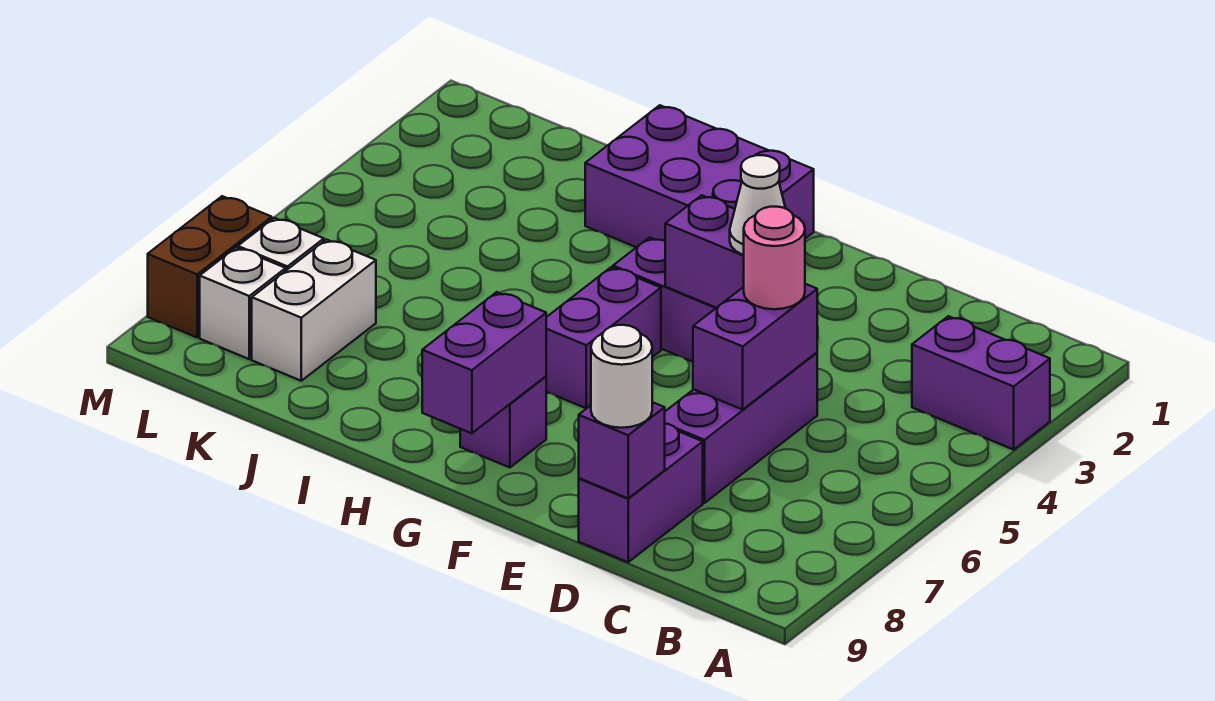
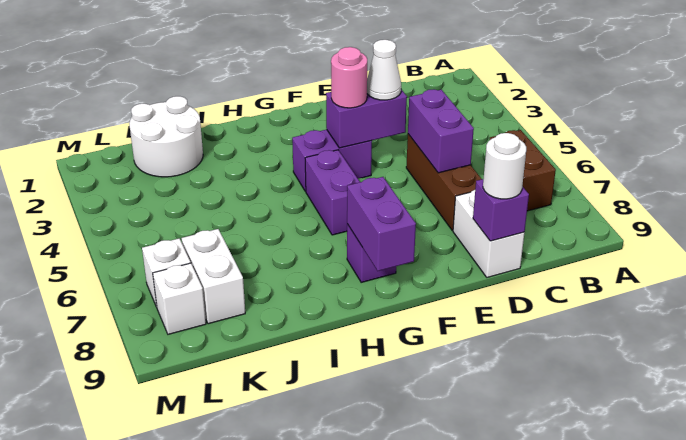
purple brick A3:B3 level 1 -> none
purple brick D5:D7 level 1 -> brown brick D5:D7 level 1
pink round brick D5 level 3 -> pink round brick F4 level 3
purple brick D8:D9 level 1 -> white brick D8:D9 level 1
purple brick G1:I2 level 1 -> none
none -> white round brick J1:K2 level 1
brown brick M7:M8 level 1 -> brown brick B6:B7 level 1

